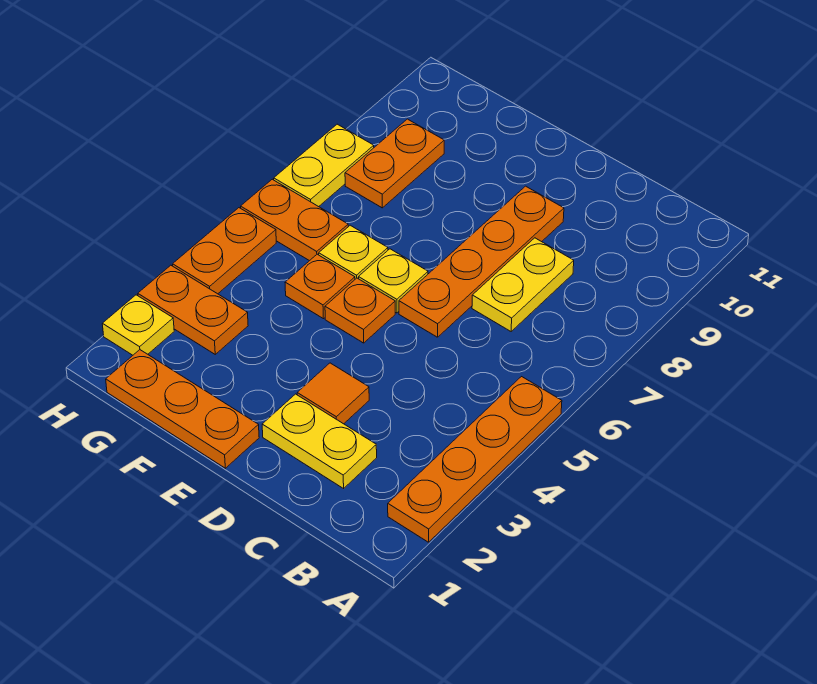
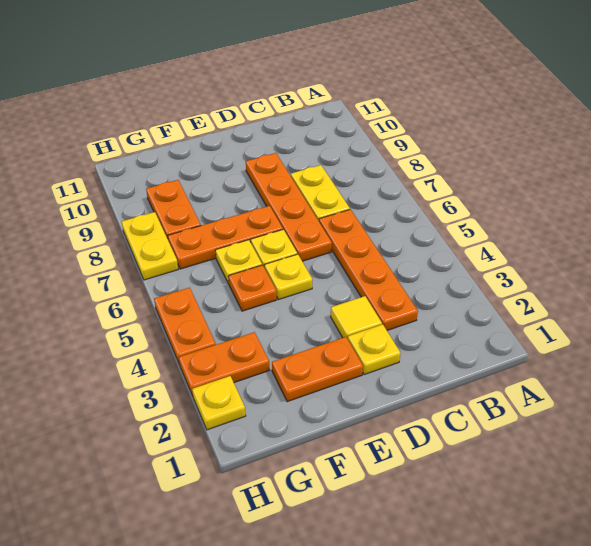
orange plate A2:A5 level 1 -> orange plate C3:C6 level 1
yellow plate C2:D2 level 1 -> yellow plate D2 level 1
orange tile D3 level 1 -> yellow tile D3 level 1
orange plate E1:G1 level 1 -> orange plate E7:G7 level 1
orange plate E5 level 1 -> yellow plate E5 level 1
orange plate G6:H6 level 1 -> orange plate E2:F2 level 1

